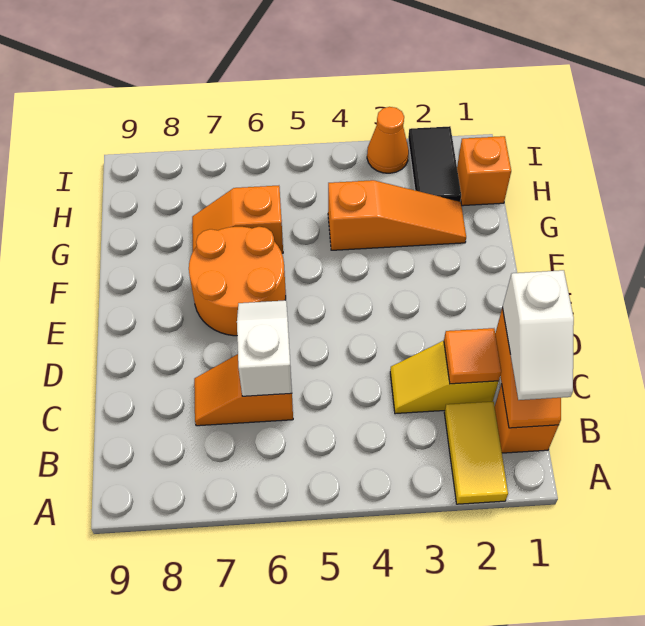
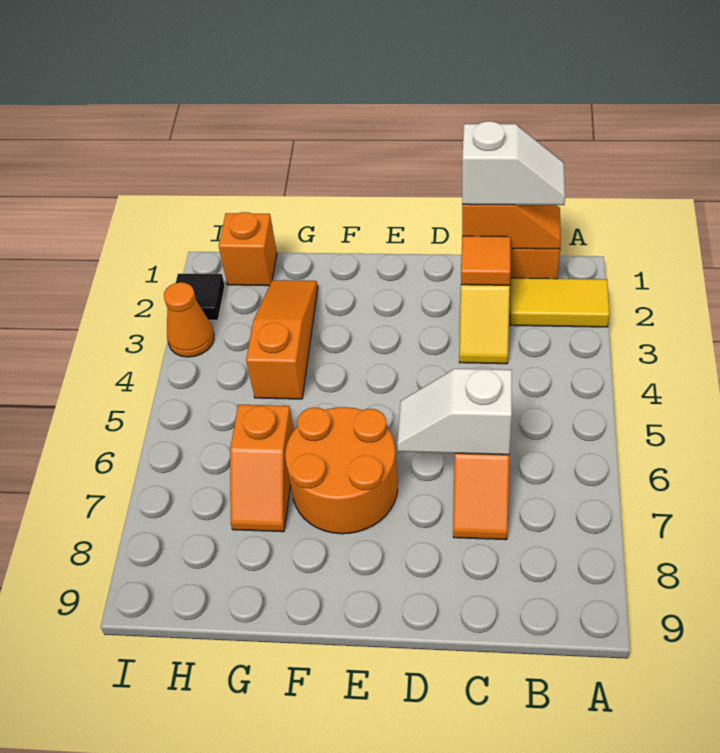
black tile H2:I2 level 1 -> black tile I2 level 1

